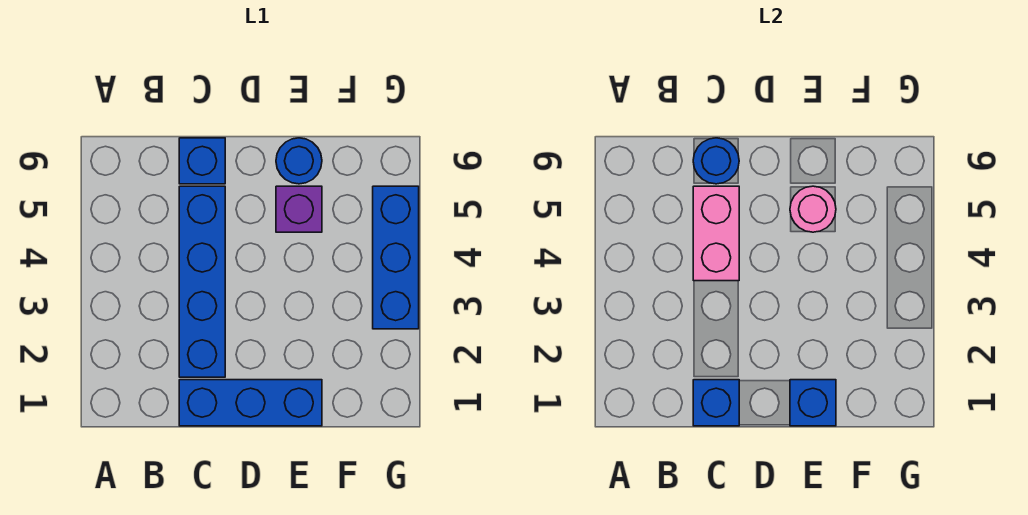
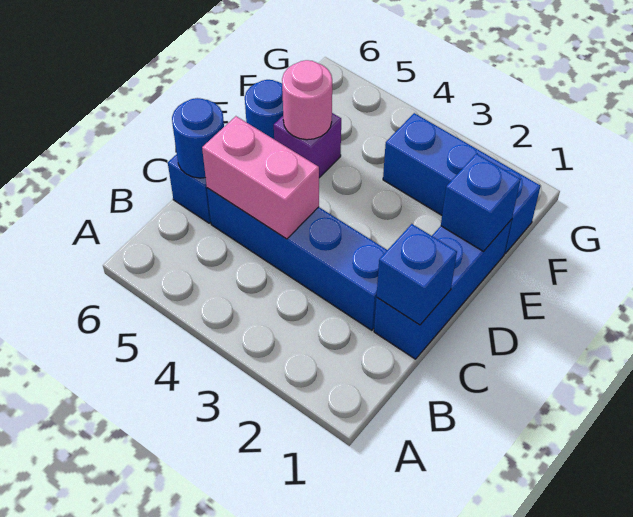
blue brick G3:G5 level 1 -> blue brick F1:F3 level 1

